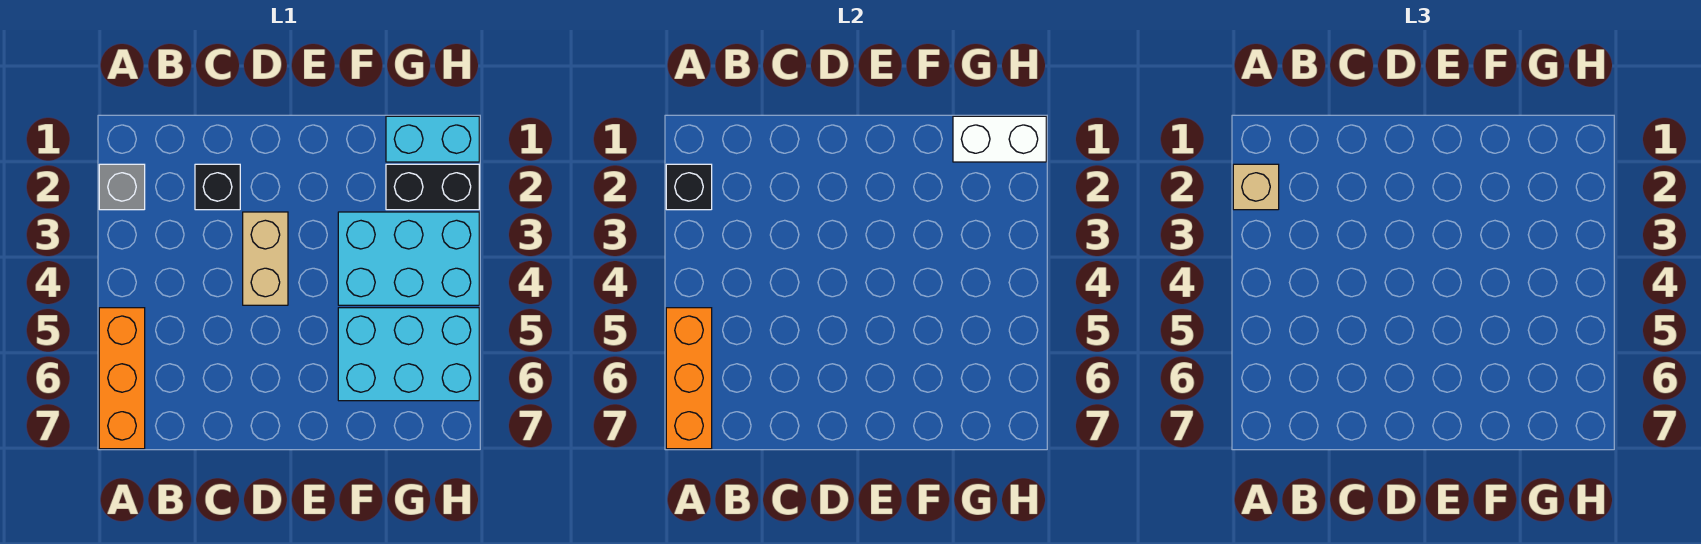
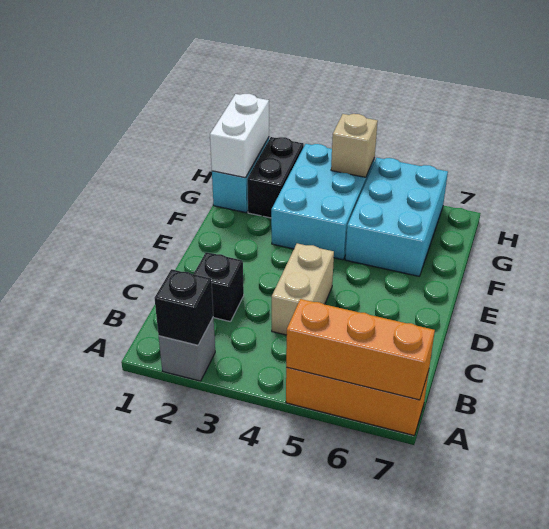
tan brick A2 level 3 -> tan brick H4 level 2
tan brick D3:D4 level 1 -> tan brick C4:D4 level 1

